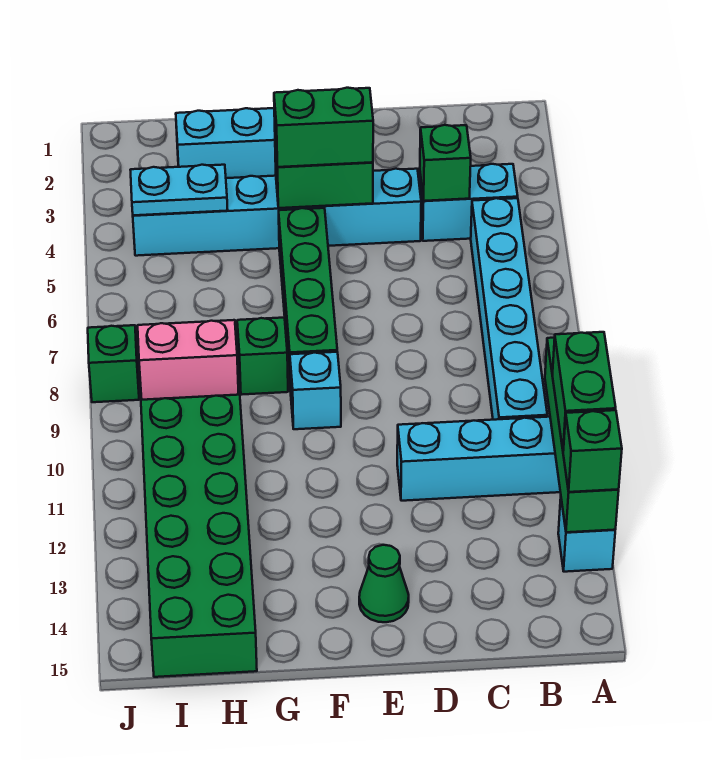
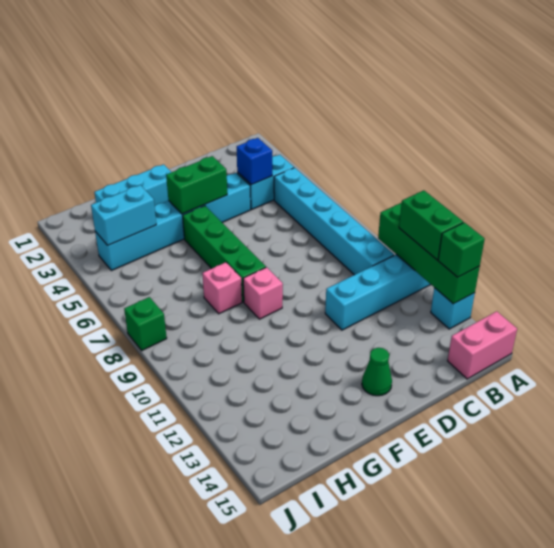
green brick C4 level 2 -> blue brick C4 level 2
green brick E4:F4 level 3 -> none
cyan brick F9 level 1 -> pink brick F9 level 1
green brick G8 level 1 -> pink brick G8 level 1
cyan plate H4:I4 level 2 -> cyan brick H4:I4 level 2
pink brick H8:I8 level 1 -> pink brick A15:B15 level 1
green brick H10:I15 level 1 -> none

